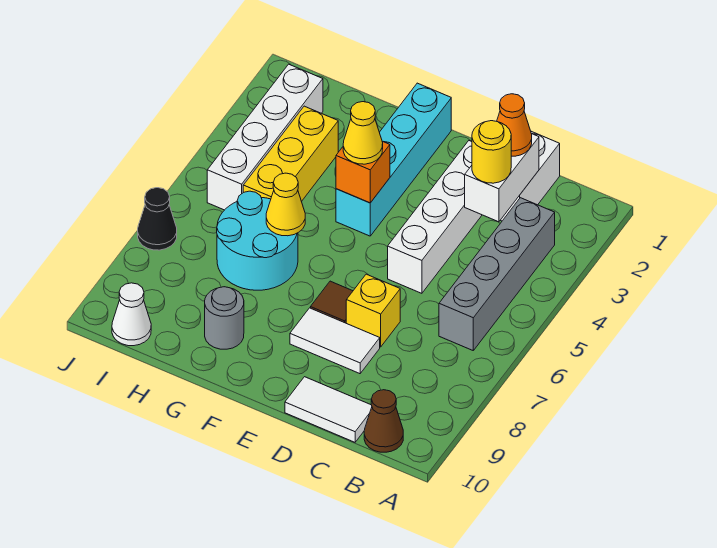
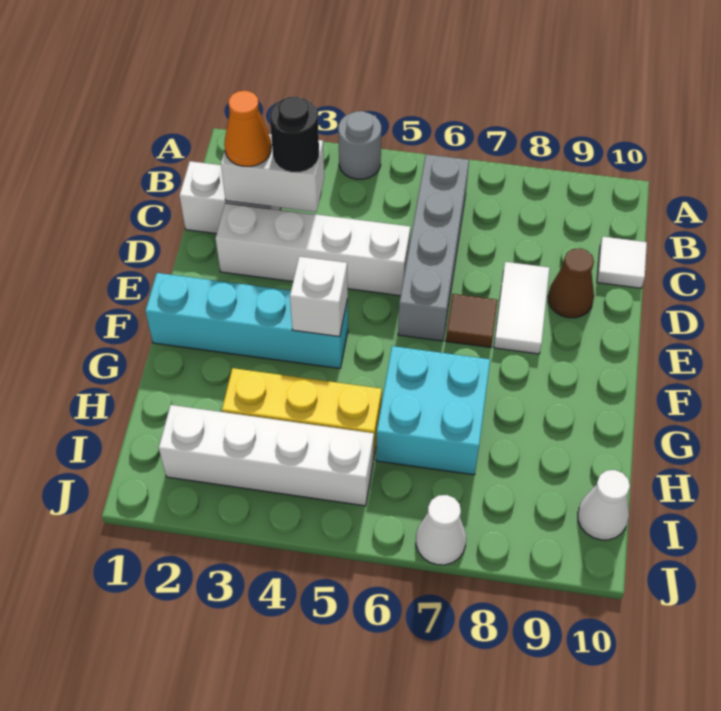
grey brick B3:B6 level 1 -> grey brick B6:E6 level 1
brown cone B10 level 1 -> brown cone D9 level 1
yellow round brick C3 level 3 -> black round brick C3 level 3
white tile C10:D10 level 1 -> white tile C10 level 1
yellow brick D7 level 1 -> none
orange brick F4 level 2 -> white brick F4 level 2
yellow cone F4 level 3 -> none
cyan round brick G6:H7 level 1 -> cyan brick G6:H7 level 1
yellow cone G6 level 2 -> none
grey round brick G9 level 1 -> grey round brick A4 level 1
black cone J7 level 1 -> white cone J7 level 1

